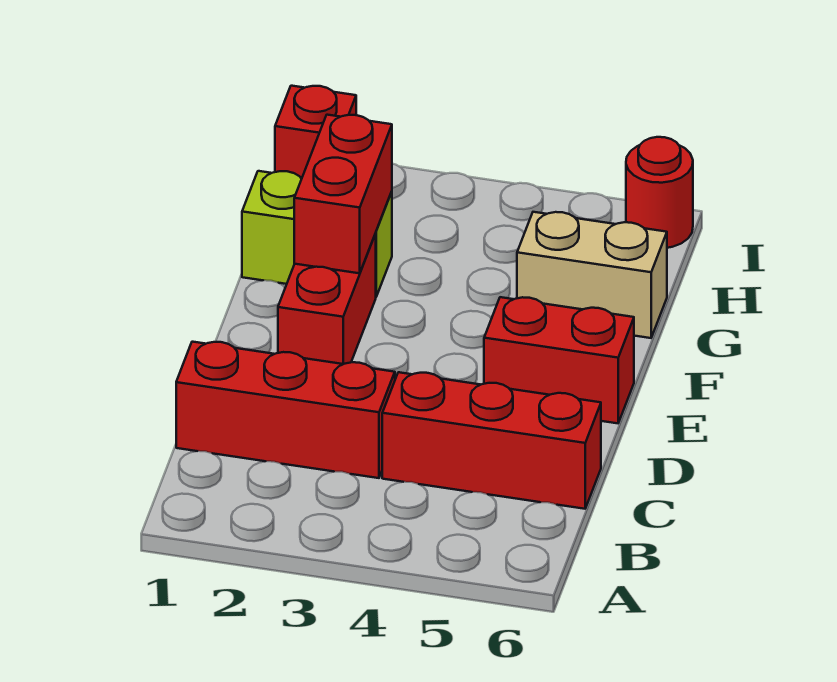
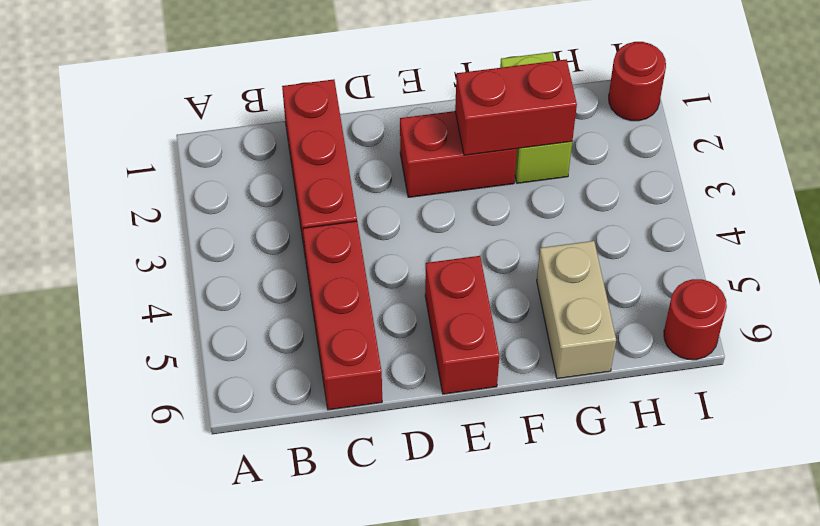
red brick I1 level 1 -> red round brick I1 level 1

